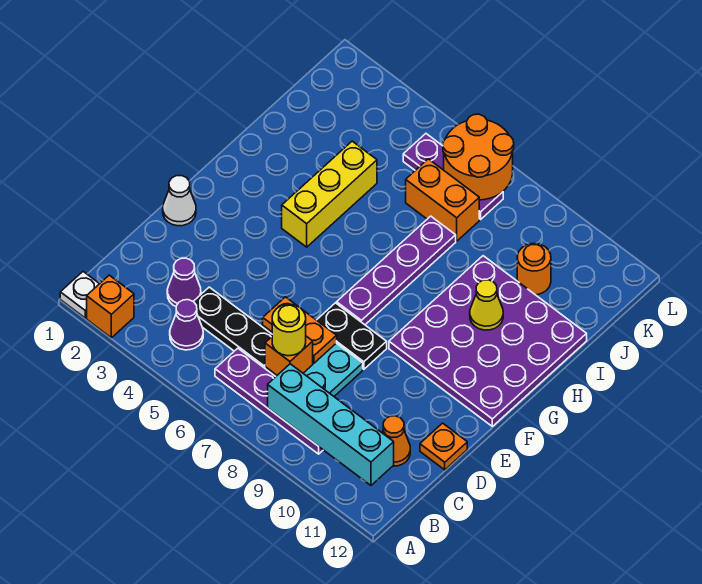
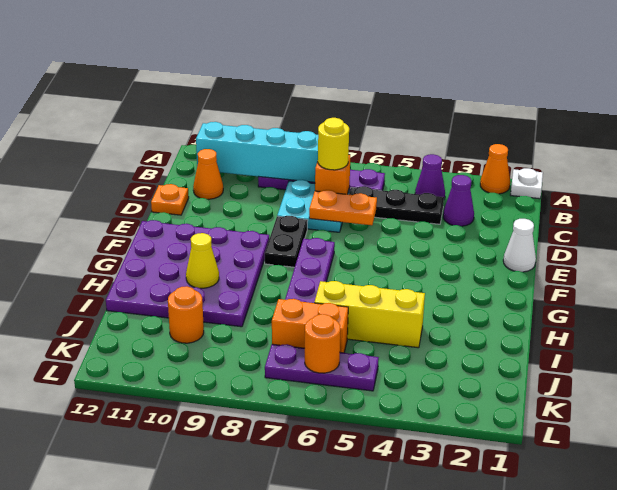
orange brick A2 level 1 -> orange cone A2 level 1
black plate E7:E8 level 1 -> black plate E8:F8 level 1
yellow brick G4:I4 level 1 -> yellow brick I4:I6 level 1
orange round brick K6:L7 level 2 -> orange round brick K6 level 2

